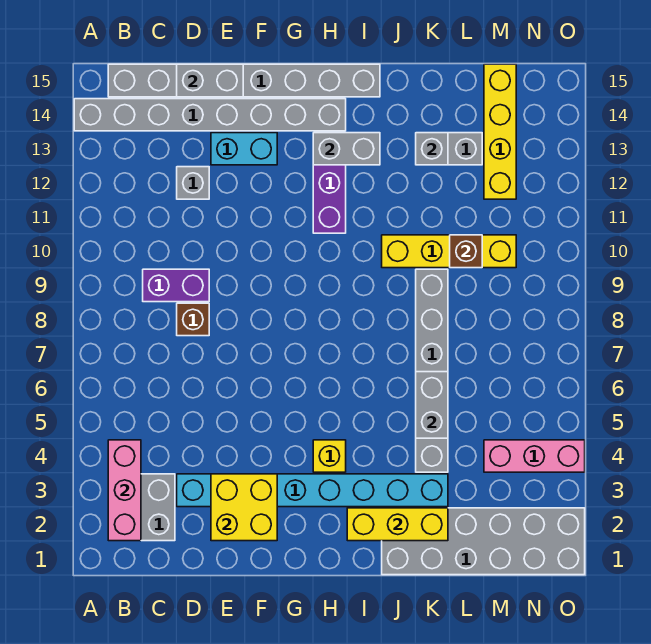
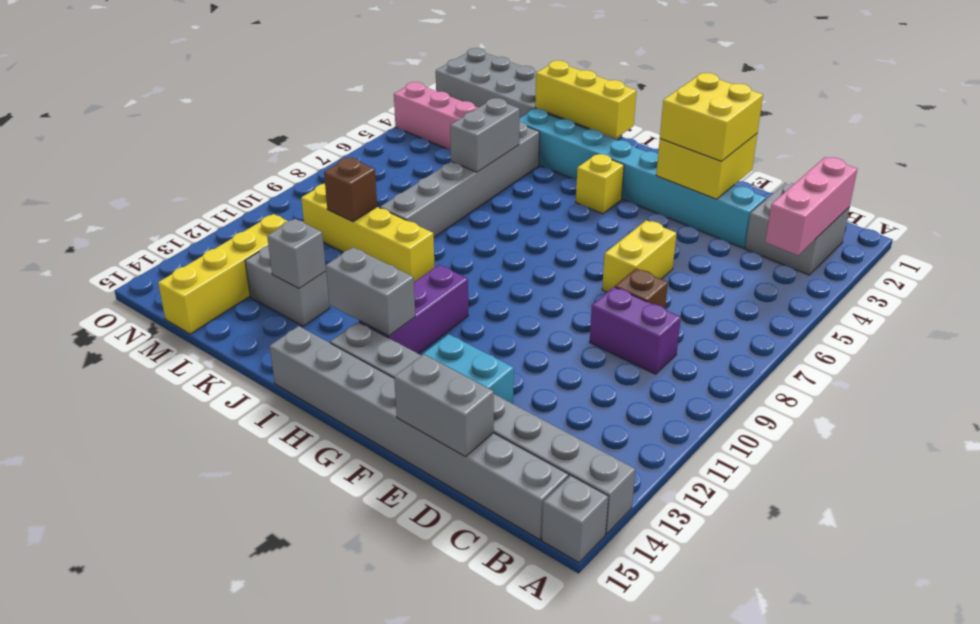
grey brick D12 level 1 -> grey brick A15 level 1
none -> yellow brick E2:F3 level 3
none -> yellow brick E6:E7 level 1

